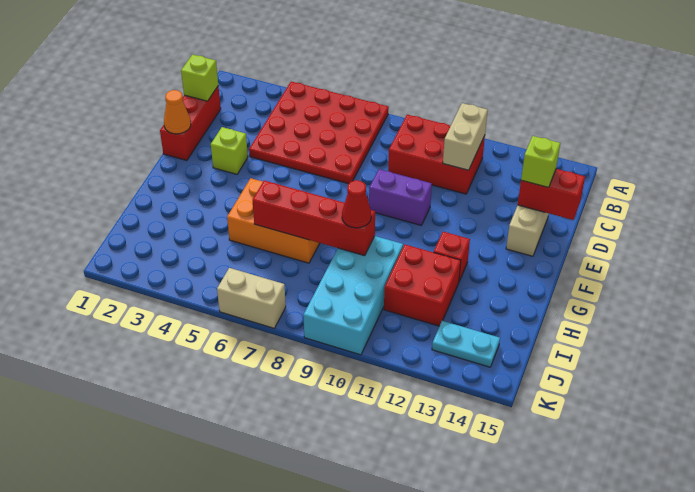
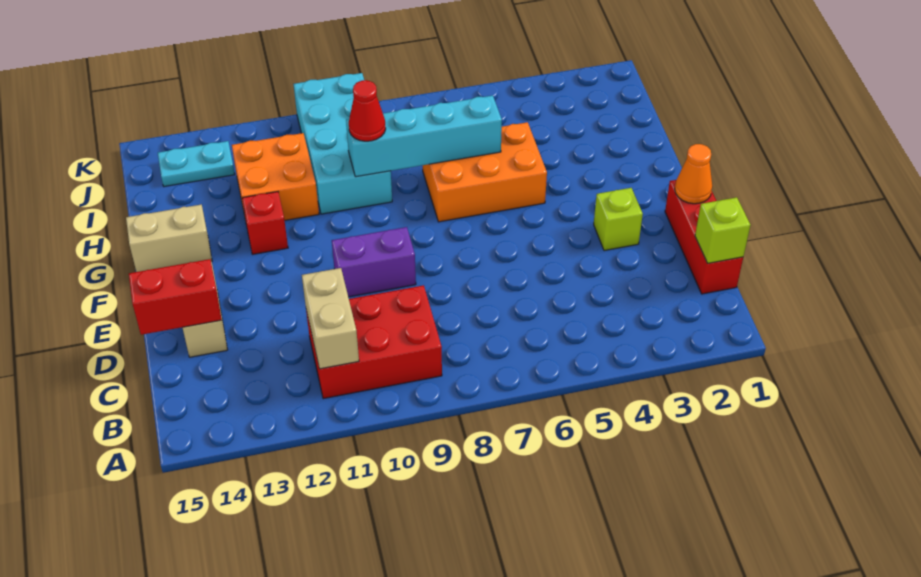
red plate A4:D7 level 1 -> none
lime brick D14 level 3 -> none
red brick H6:H9 level 2 -> cyan brick H6:H9 level 2
red brick H11:I12 level 1 -> orange brick H11:I12 level 1
tan brick K6:K7 level 1 -> tan brick G14:G15 level 1

